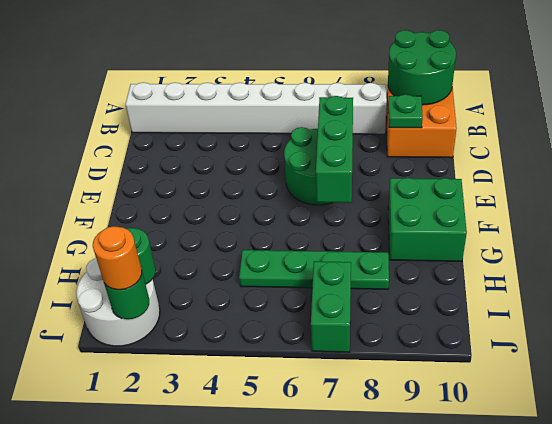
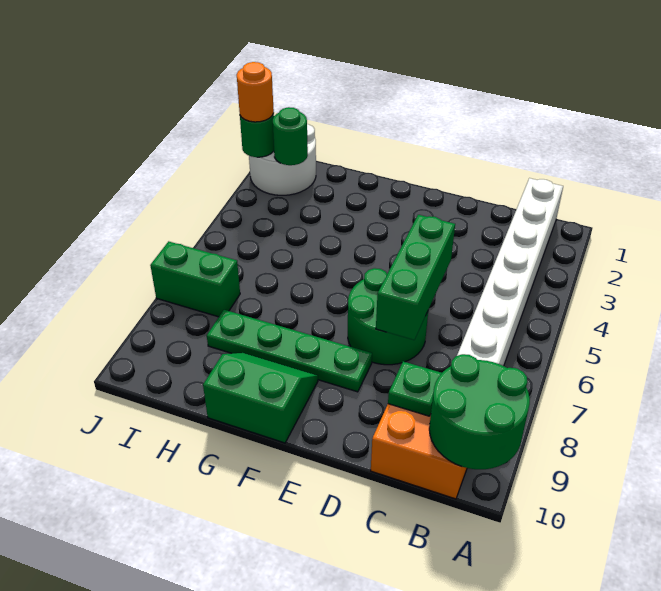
green brick D7:F7 level 2 -> green brick D5:D7 level 2
green brick F9:G10 level 1 -> green slope F9:G10 level 1 top 10
green plate H5:H8 level 1 -> green plate E8:H8 level 1

